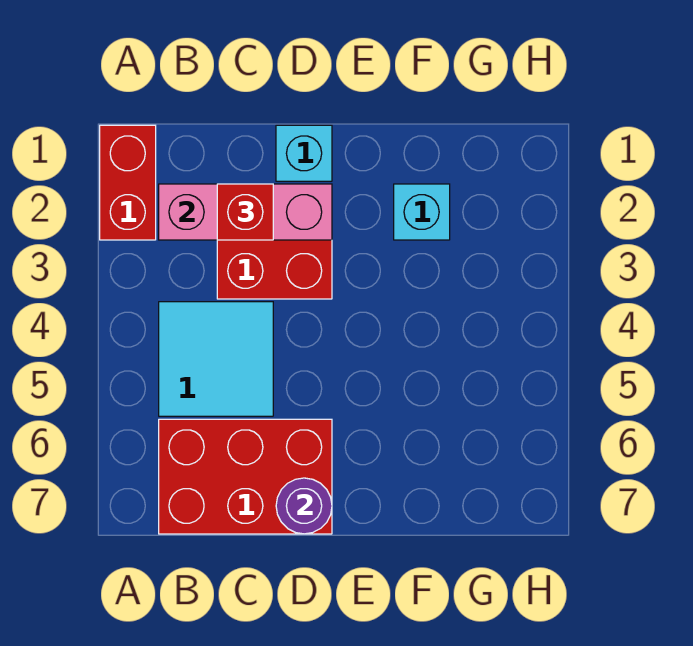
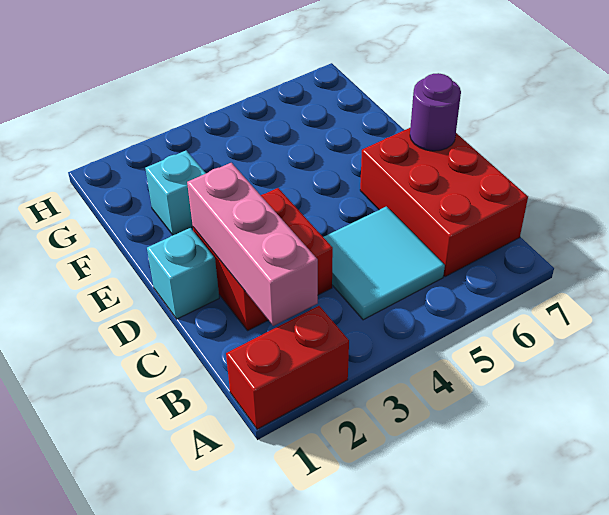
red brick C2 level 3 -> none

